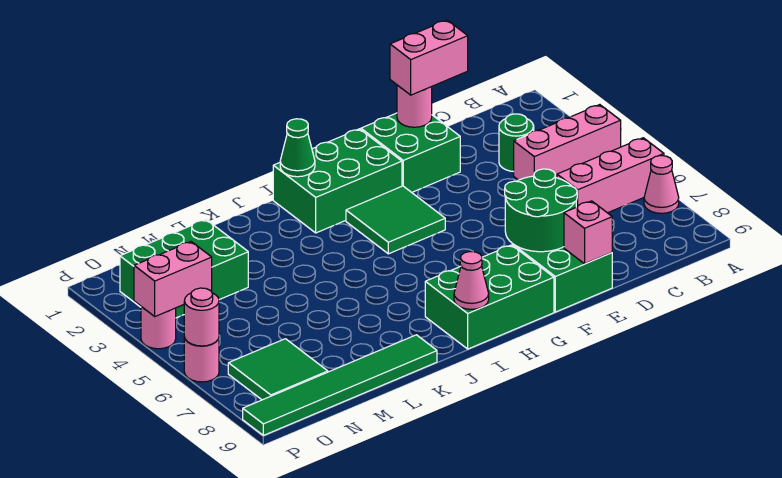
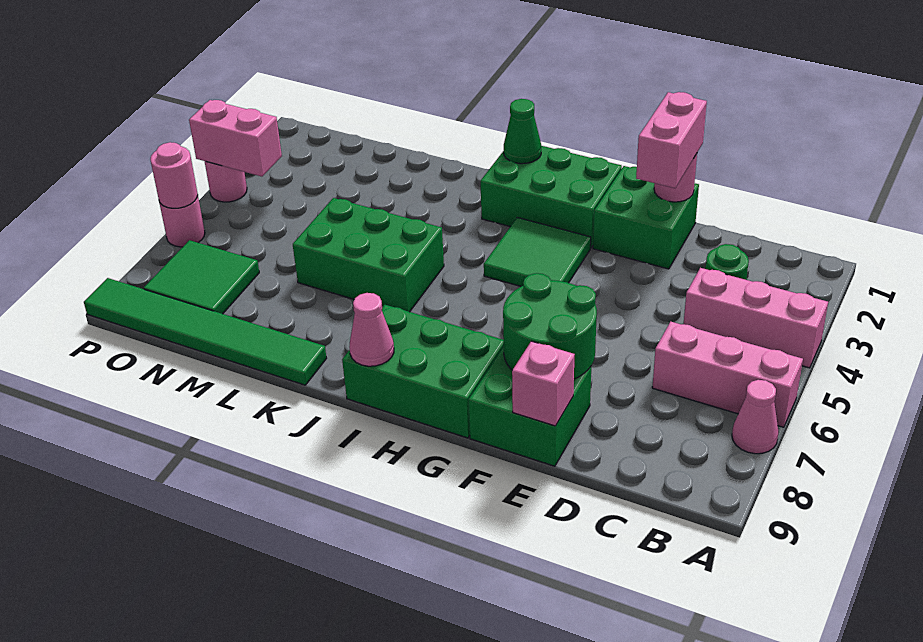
pink brick D1:E1 level 3 -> pink brick E1:E2 level 3
green brick M2:O3 level 1 -> green brick J5:L6 level 1

